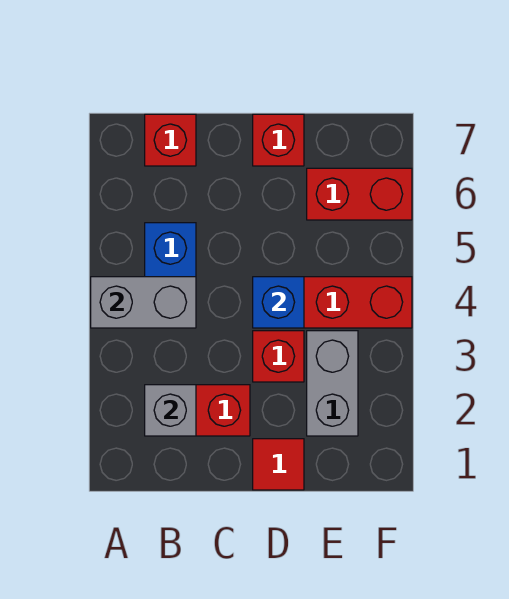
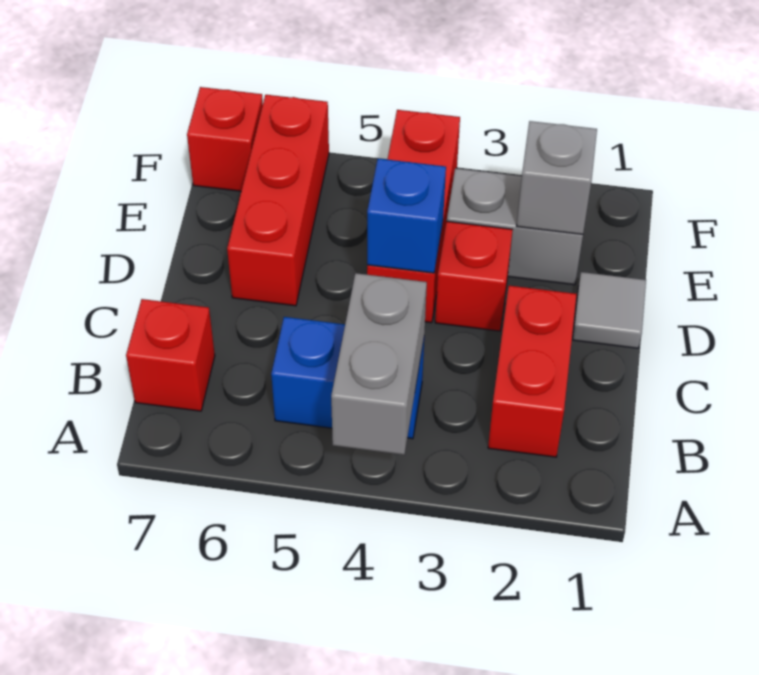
grey brick B2 level 2 -> grey brick E2 level 2
red tile D1 level 1 -> grey tile D1 level 1
red brick D7 level 1 -> red brick F7 level 1
red brick E6:F6 level 1 -> red brick D6:F6 level 1

